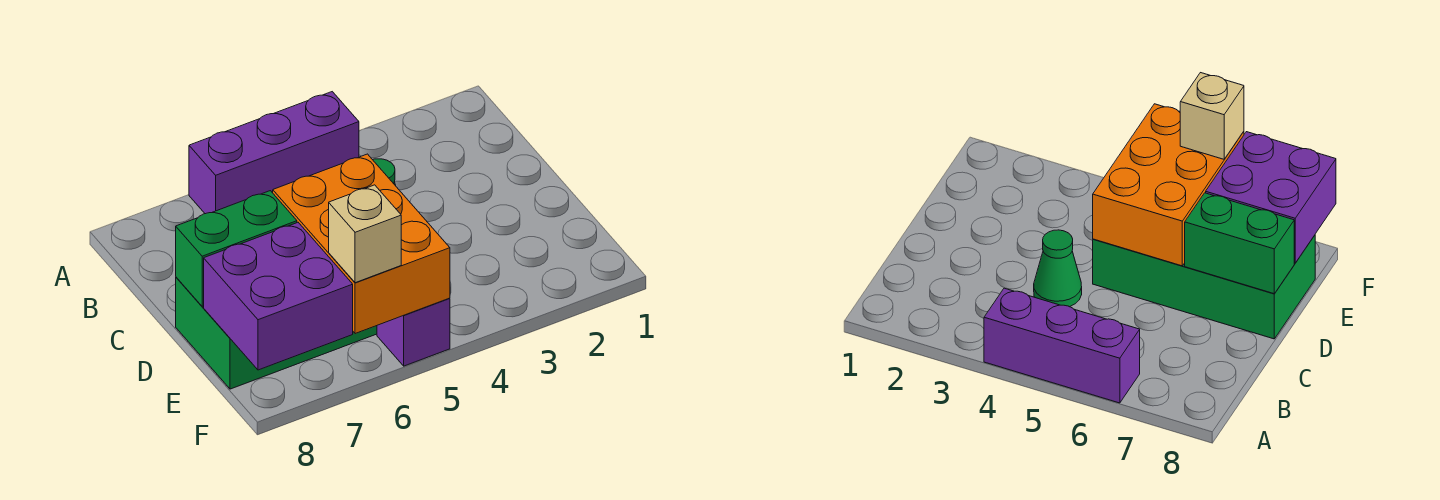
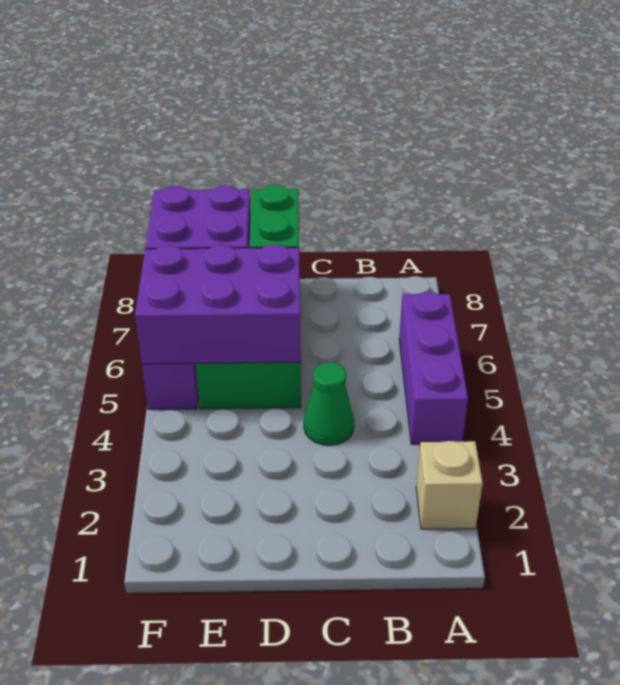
orange brick D5:F6 level 2 -> purple brick D5:F6 level 2
tan brick F6 level 3 -> tan brick A2 level 1

